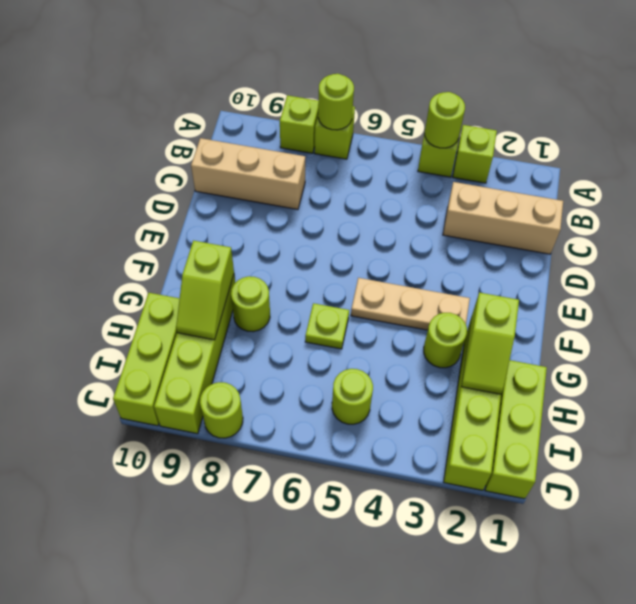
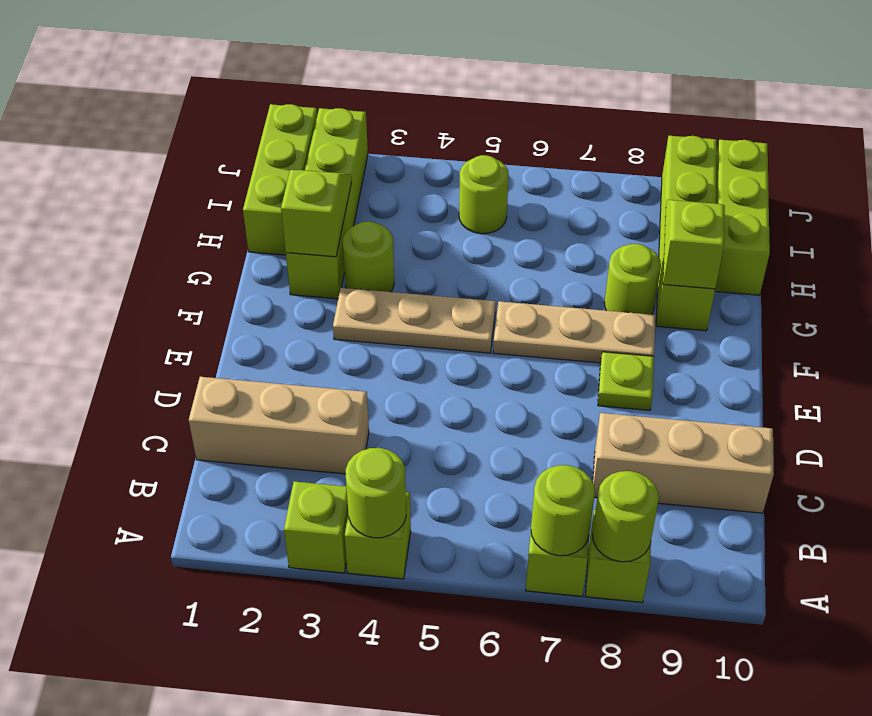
none -> tan plate F6:F8 level 1
lime plate G6 level 1 -> lime plate E8 level 1
lime round brick J8 level 1 -> lime round brick A8 level 2

